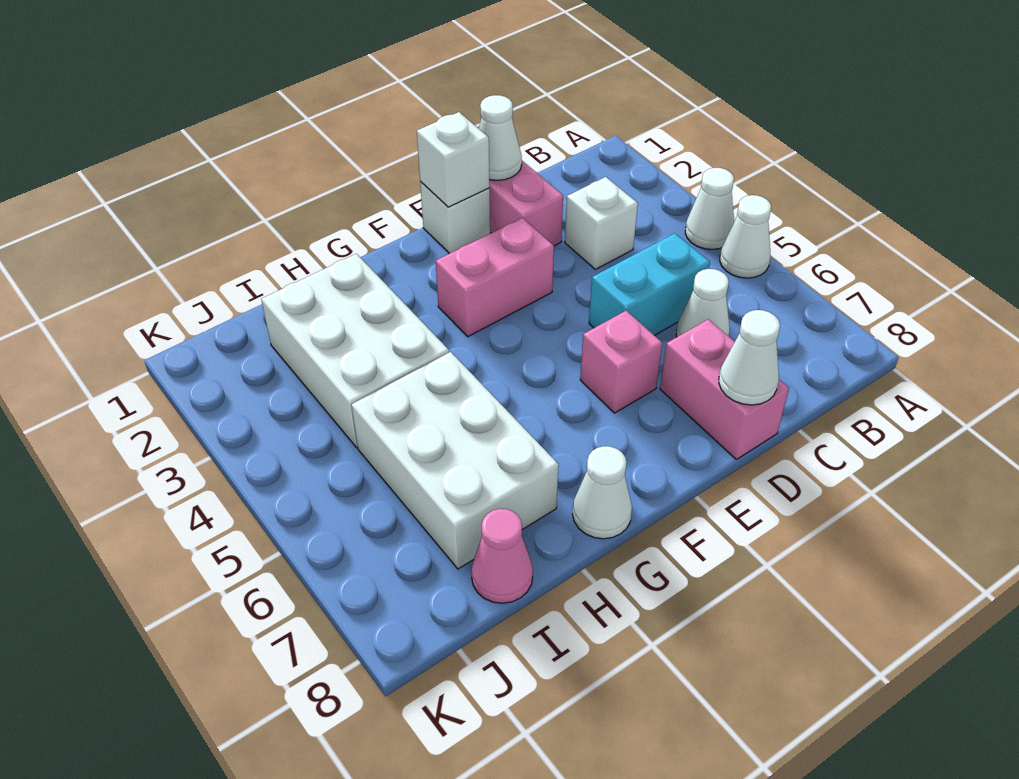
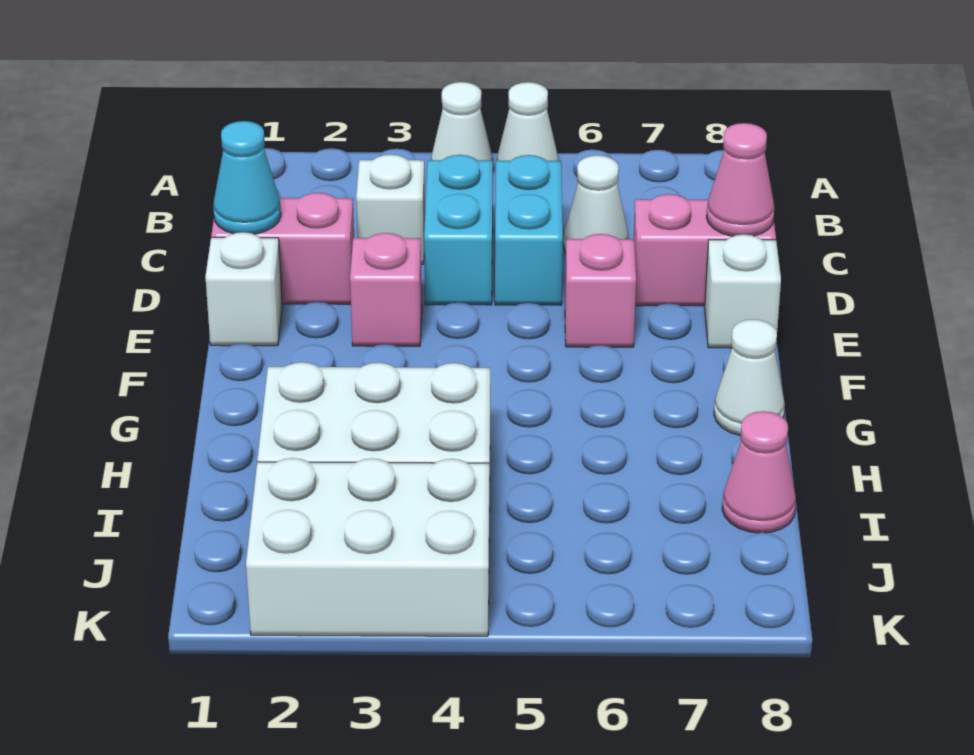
none -> cyan brick C4:D4 level 1
white cone D1 level 2 -> cyan cone D1 level 2
white cone D8 level 2 -> pink cone D8 level 2
white brick E1 level 2 -> white brick E8 level 1
pink brick E3:F3 level 1 -> pink brick E3 level 1
white brick H5:I7 level 1 -> white brick J2:K4 level 1

